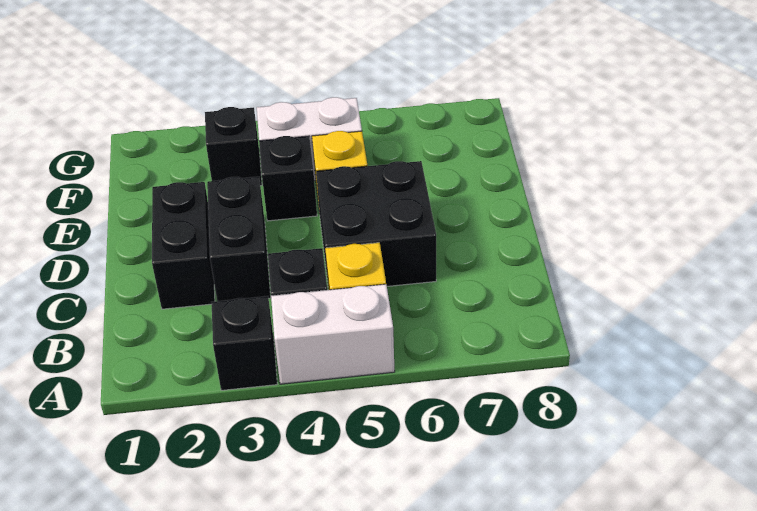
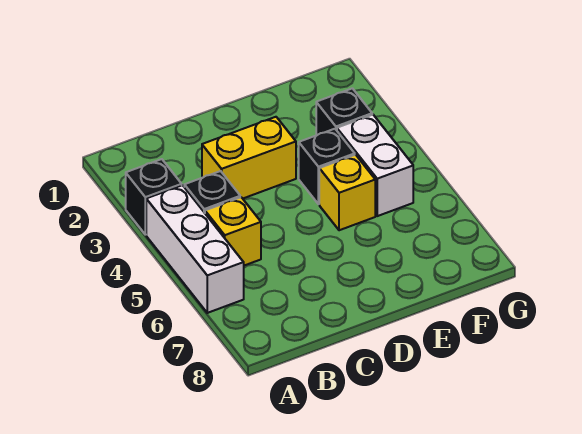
white brick A4:A5 level 1 -> white brick A4:A6 level 1
black brick C2:D2 level 1 -> none
black brick C3:D3 level 1 -> yellow brick C3:D3 level 1
black brick C5:D6 level 1 -> none

